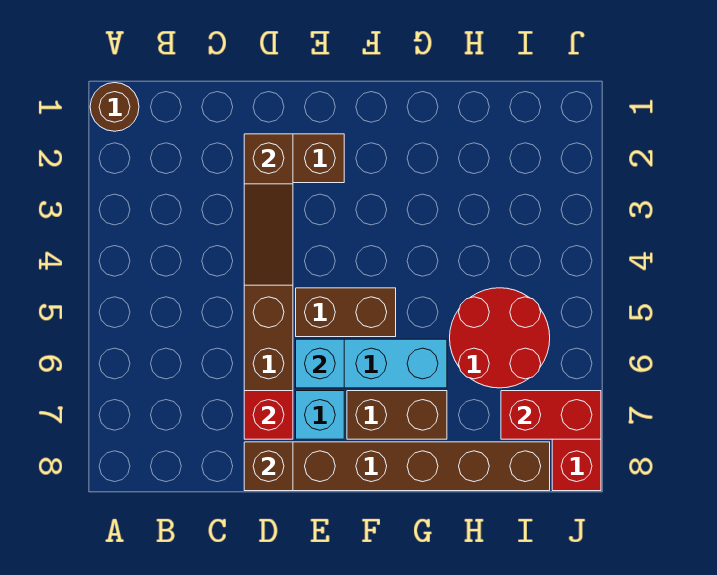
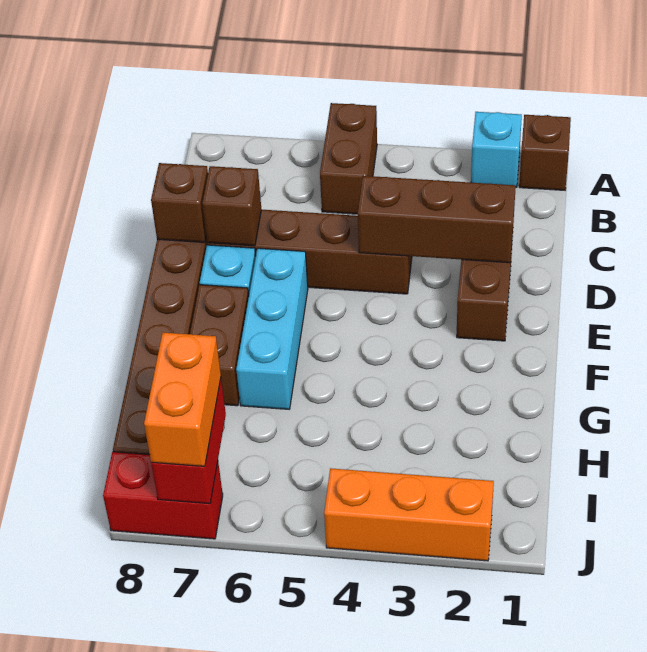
brown round brick A1 level 1 -> brown brick A1 level 1
brown slope D2:D4 level 2 top 2 -> brown brick D2:D4 level 2
red brick D7 level 2 -> brown brick D7 level 2
brown brick E5:F5 level 1 -> brown brick A5:B5 level 1
cyan brick E6 level 2 -> cyan brick A2 level 1
red round brick H5:I6 level 1 -> none
none -> orange brick I7:J7 level 3
none -> orange brick J2:J4 level 1

